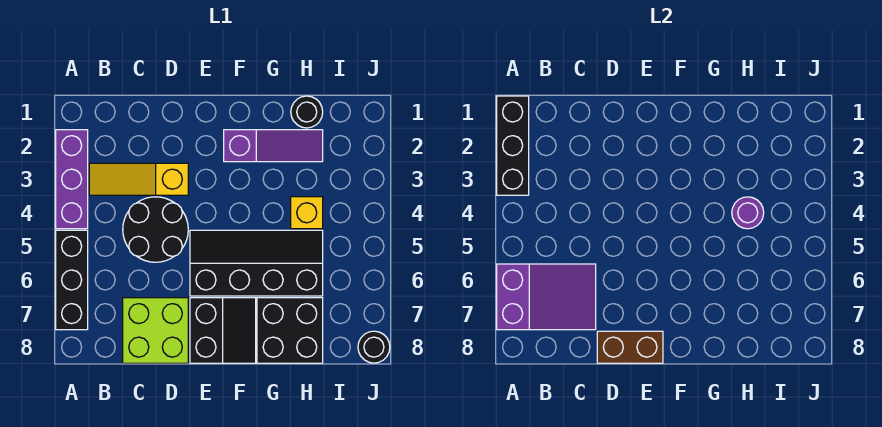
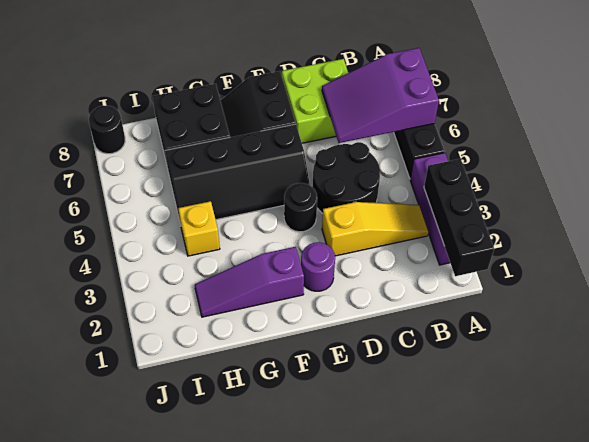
brown brick D8:E8 level 2 -> none
black round brick H1 level 1 -> black round brick E4 level 1
purple round brick H4 level 2 -> purple round brick E2 level 1

